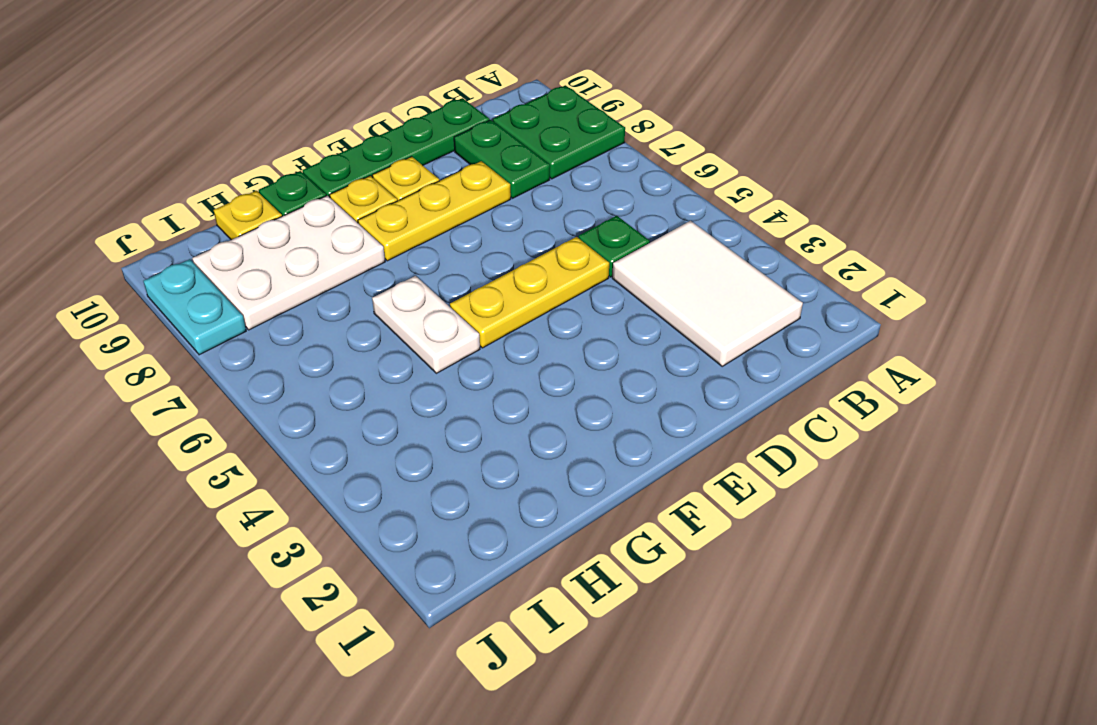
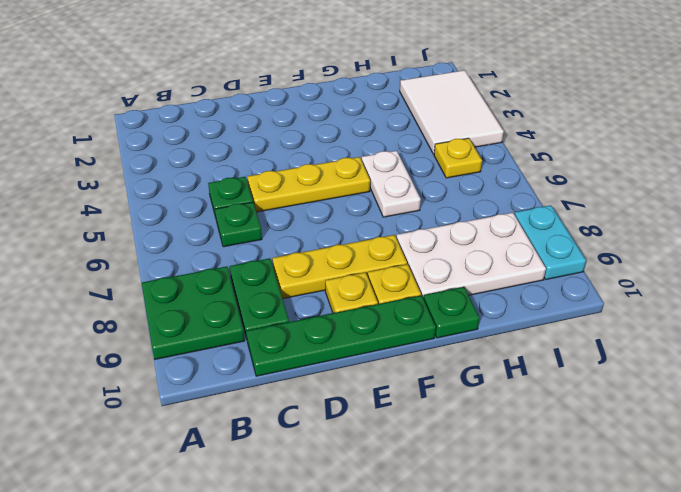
white tile B2:C4 level 1 -> white tile I2:J4 level 1
none -> green plate C6 level 1
yellow plate H10 level 1 -> yellow plate I5 level 1

